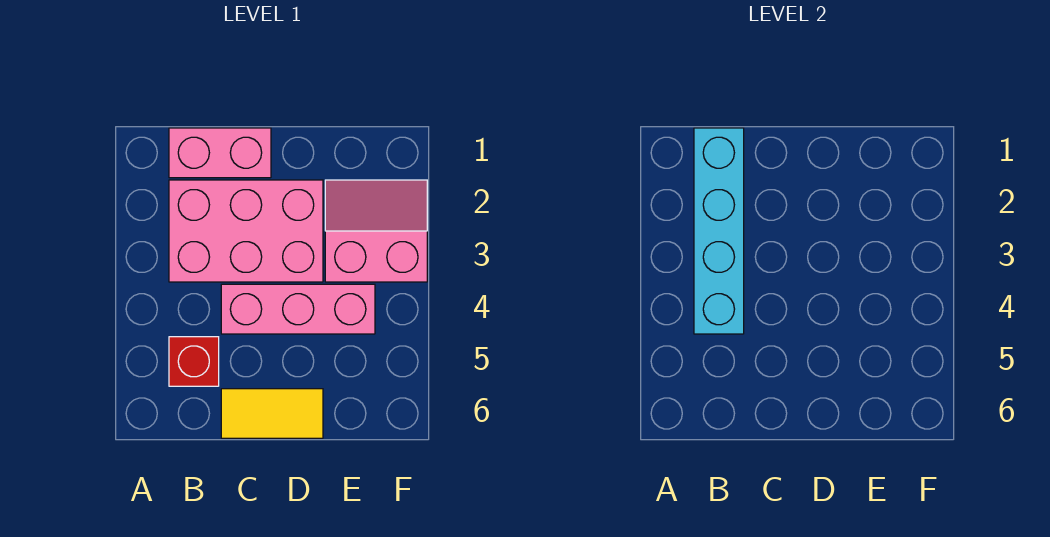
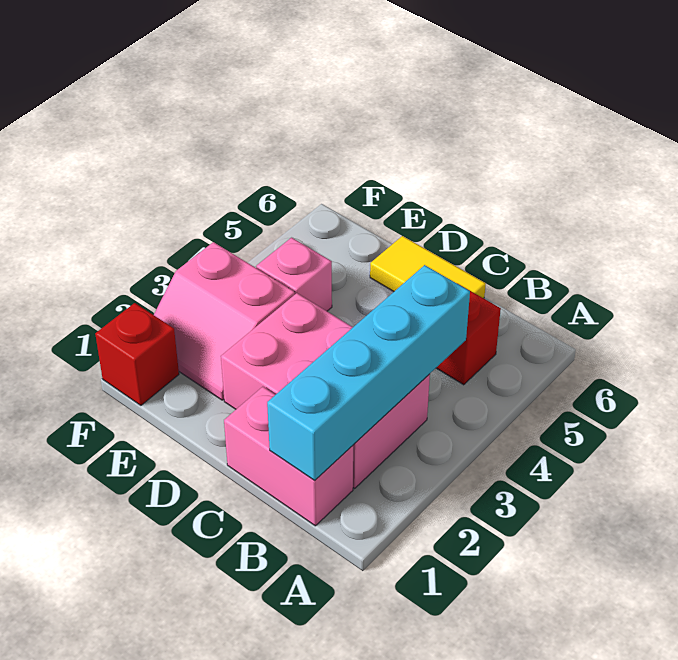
pink brick C4:E4 level 1 -> pink brick E4 level 1
none -> red brick F1 level 1

